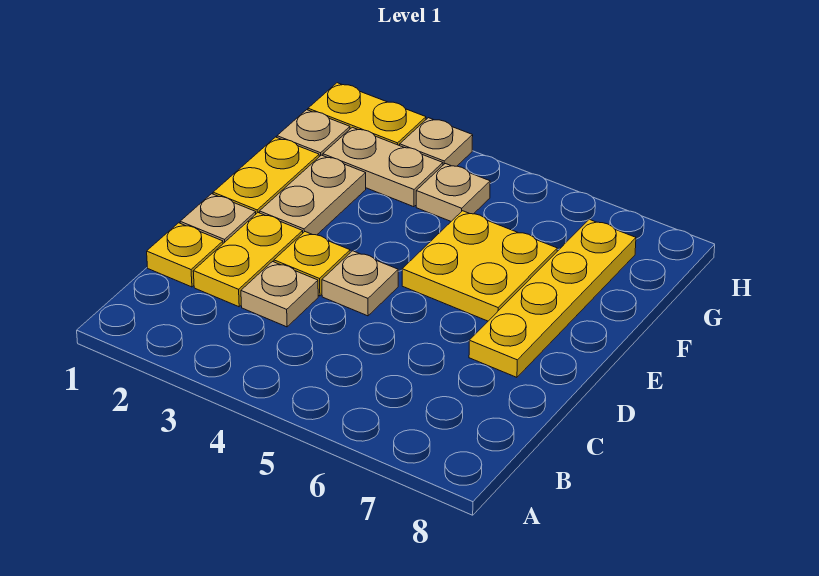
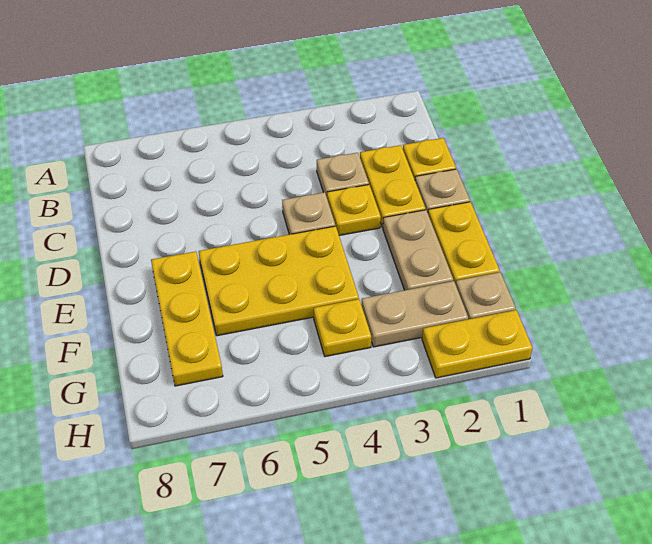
yellow plate D7:G7 level 1 -> yellow plate E7:G7 level 1
yellow plate E5:F6 level 1 -> yellow plate E4:F6 level 1
tan plate G4 level 1 -> yellow plate G4 level 1
tan plate H3 level 1 -> none

